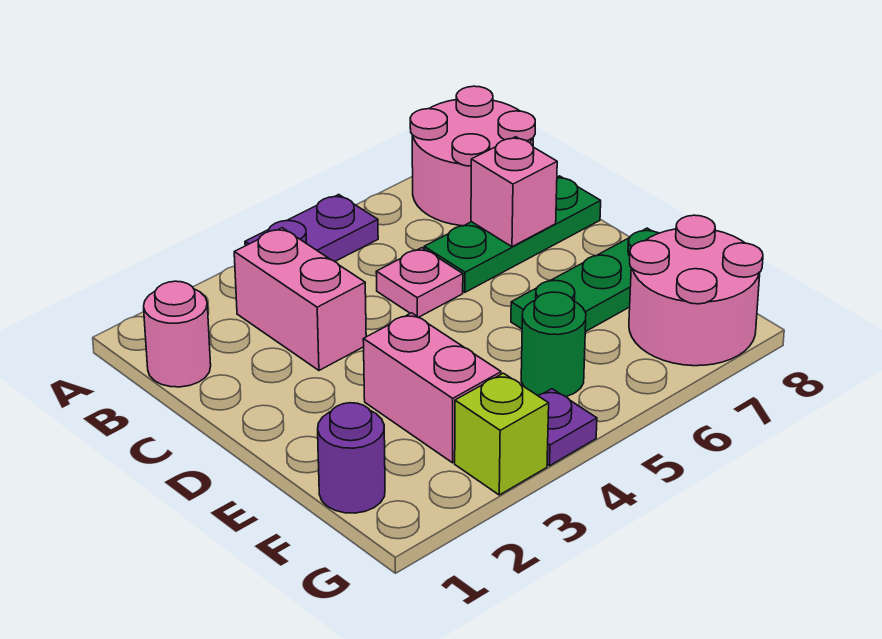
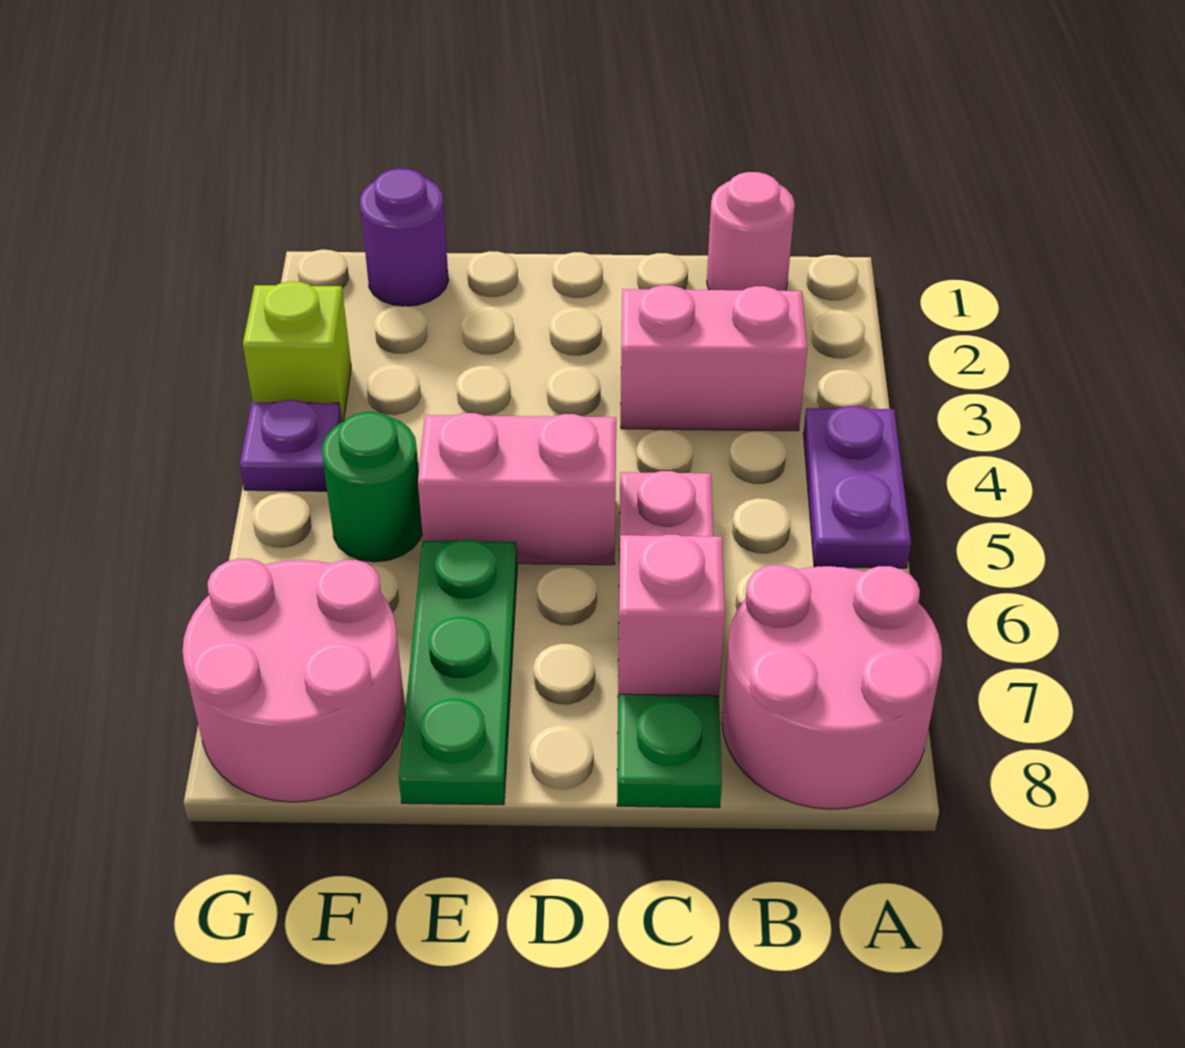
pink brick E3:F3 level 1 -> pink brick D5:E5 level 1

